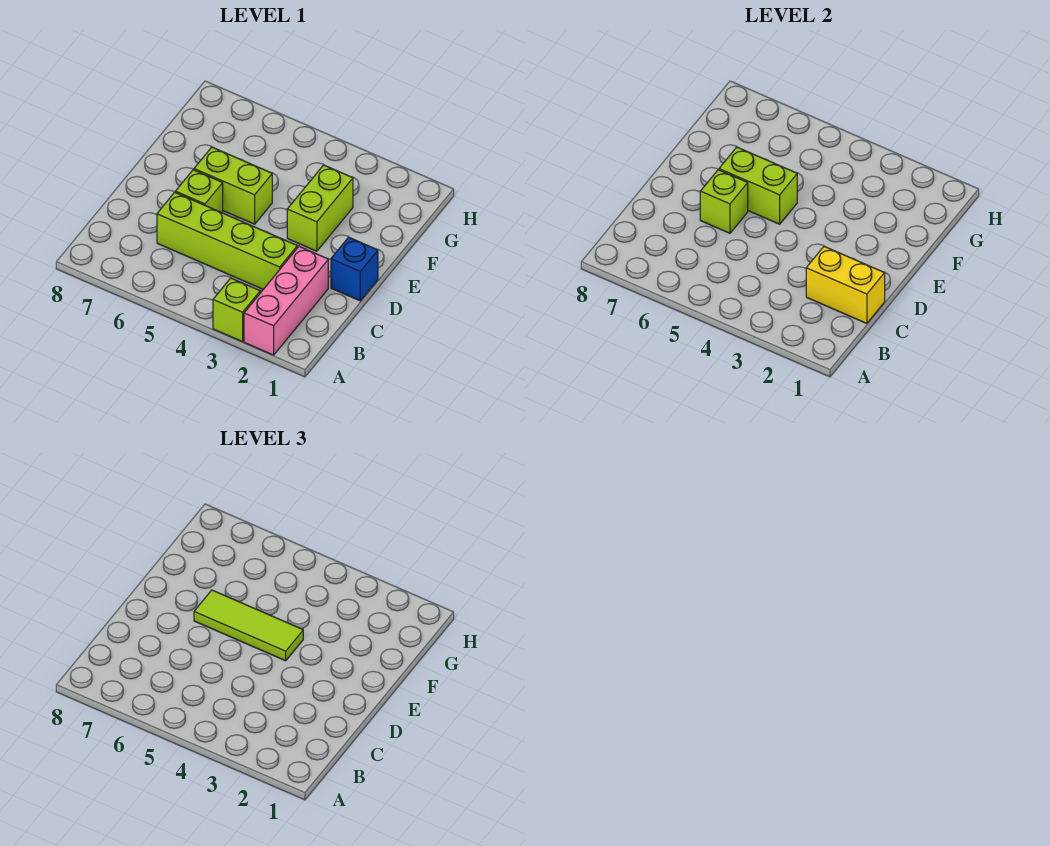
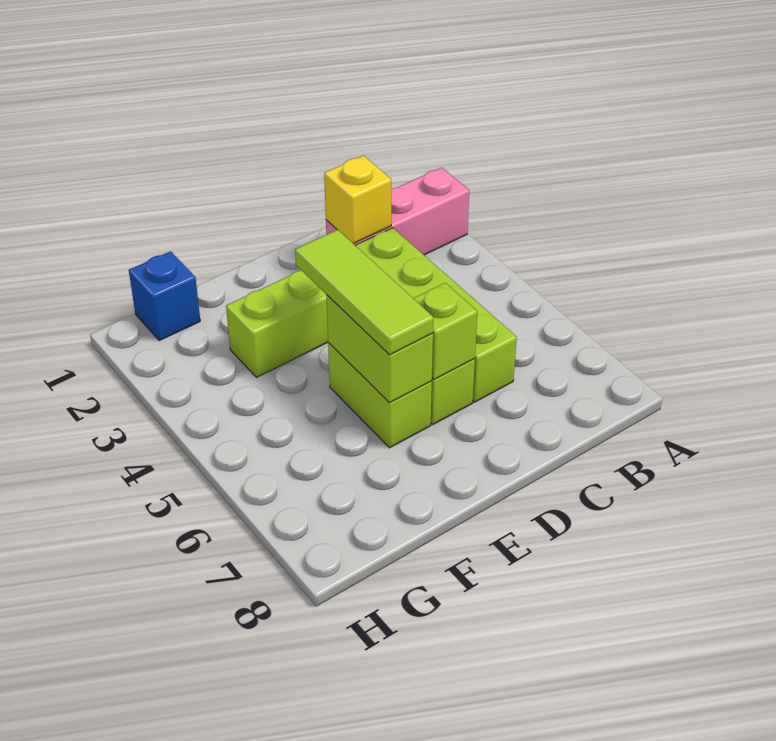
lime brick A3 level 1 -> none
yellow brick C1:C2 level 2 -> yellow brick C2 level 2
blue brick D1 level 1 -> blue brick G1 level 1

